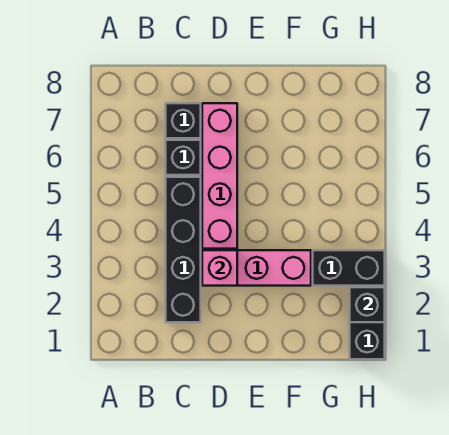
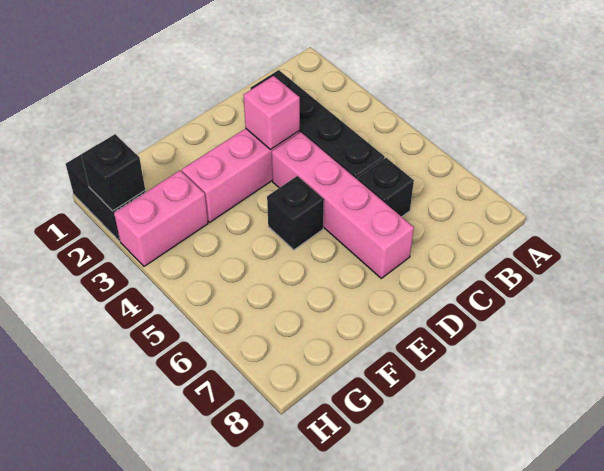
black brick C7 level 1 -> black brick E5 level 1
black brick G3:H3 level 1 -> pink brick G3:H3 level 1

